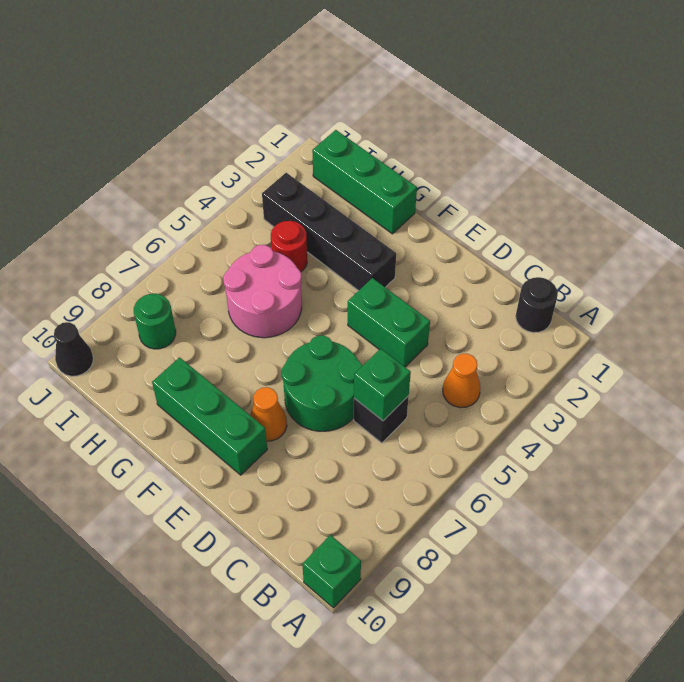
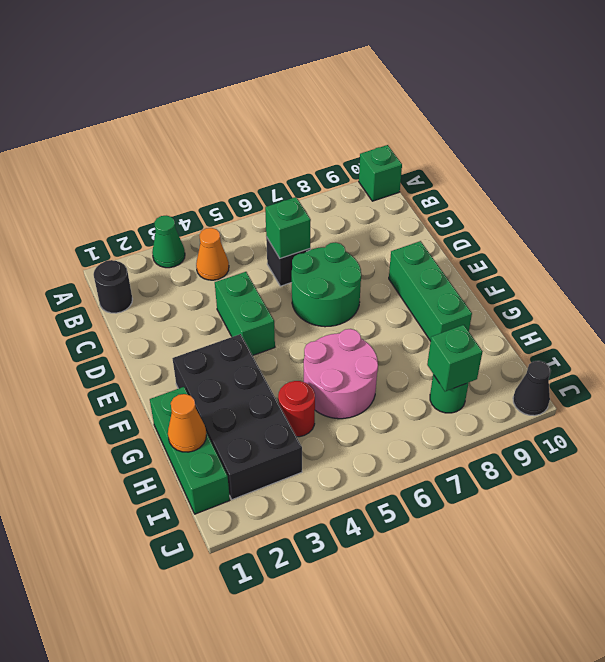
none -> green cone A3 level 1
orange cone E8 level 1 -> orange cone H1 level 2
black brick F3:I3 level 1 -> black brick F2:I3 level 1
none -> green brick I8 level 2

